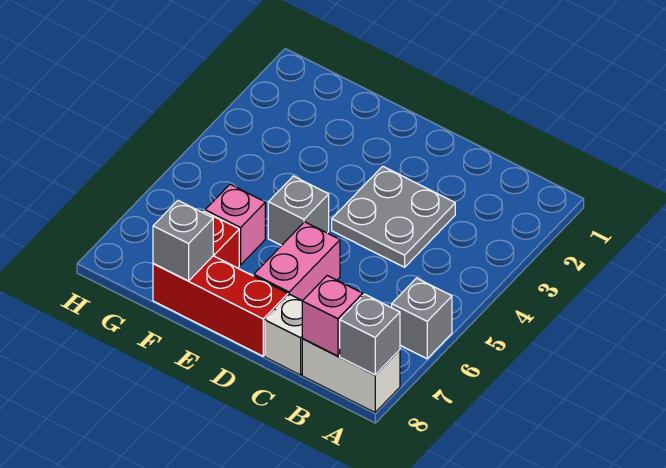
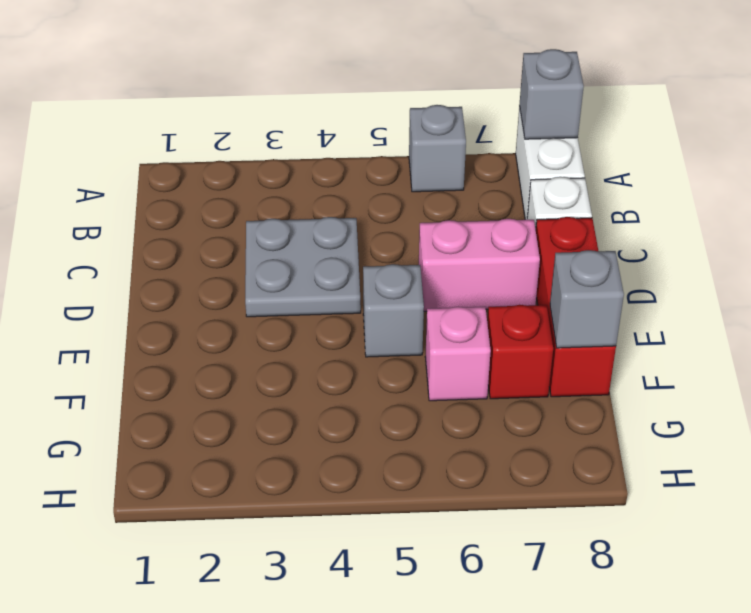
pink brick B8 level 2 -> none

